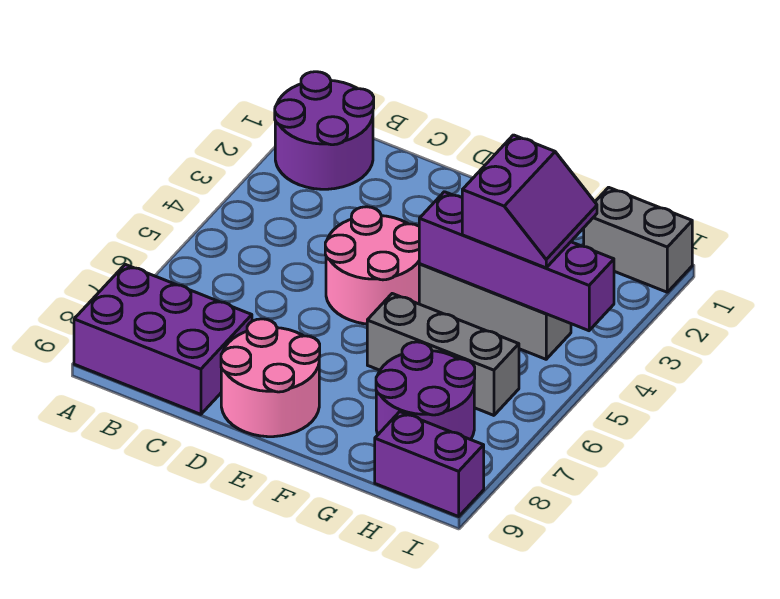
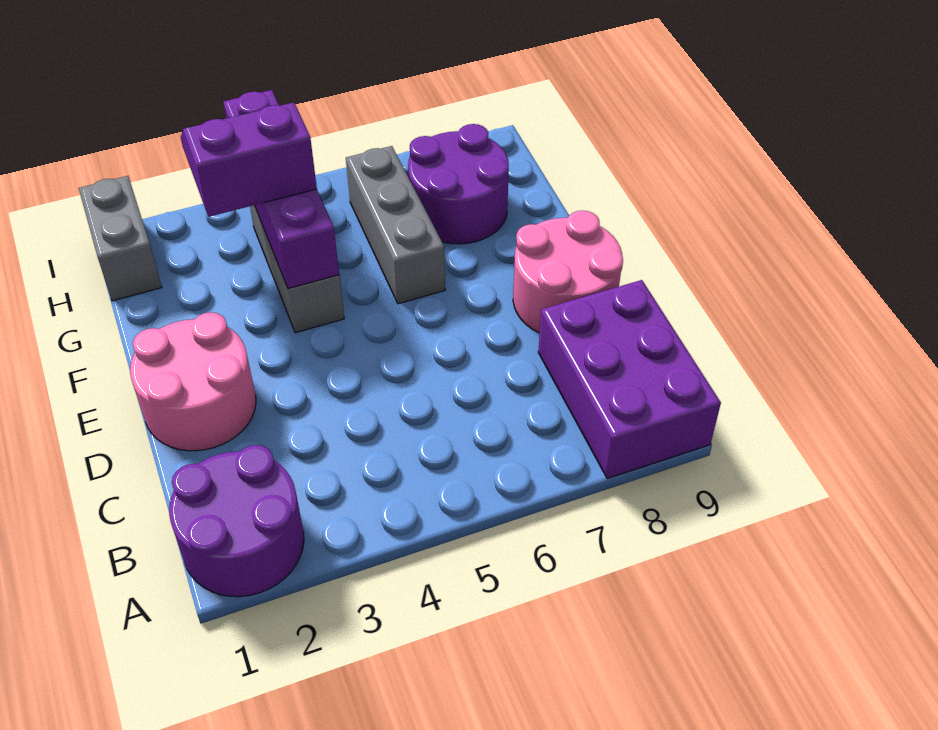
pink round brick D4:E5 level 1 -> pink round brick D1:E2 level 1
purple brick H9:I9 level 1 -> none

